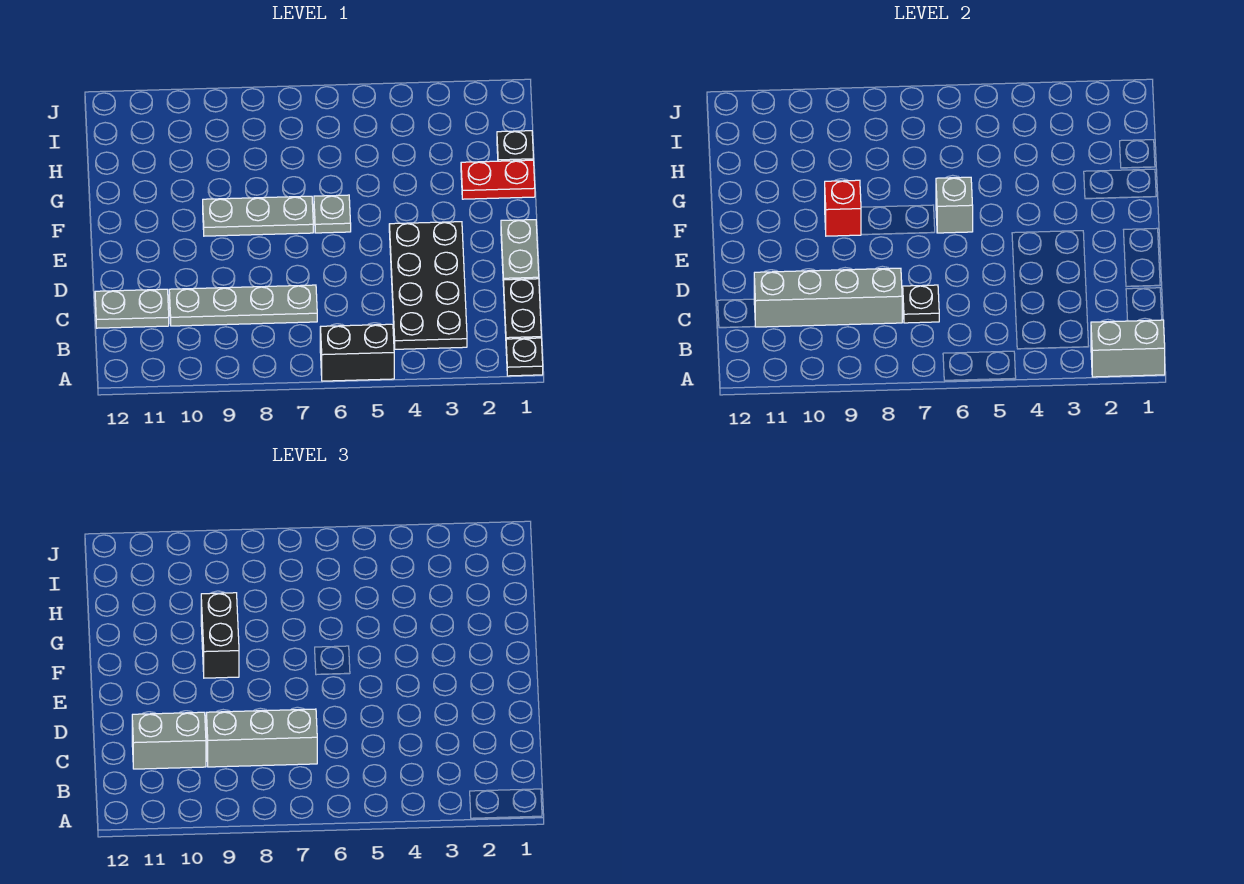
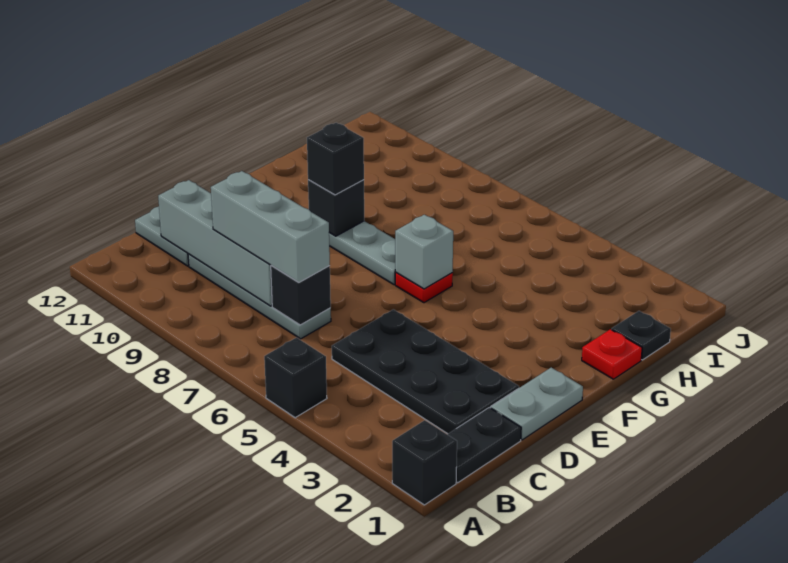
black plate A1 level 1 -> black brick A1 level 1
grey brick A1:A2 level 2 -> none
black brick A5:A6 level 1 -> black brick A5 level 1
black plate B3:E4 level 1 -> black plate C2:D5 level 1
black plate C7 level 2 -> black brick C7 level 2
grey brick C10:C11 level 3 -> none
grey plate F6 level 1 -> red plate F6 level 1
red brick F9 level 2 -> black brick F9 level 2
black brick F9:G9 level 3 -> black brick F9 level 3
red plate G1:G2 level 1 -> red plate G1 level 1

